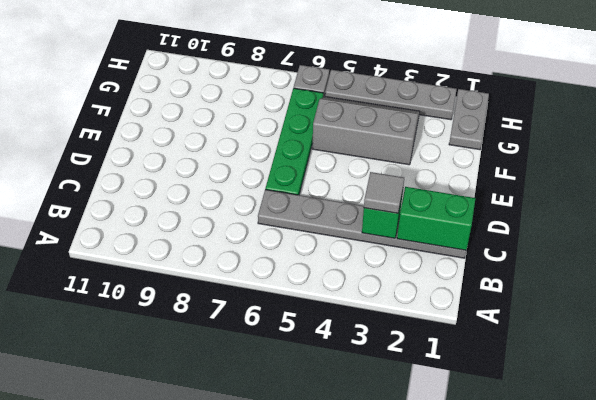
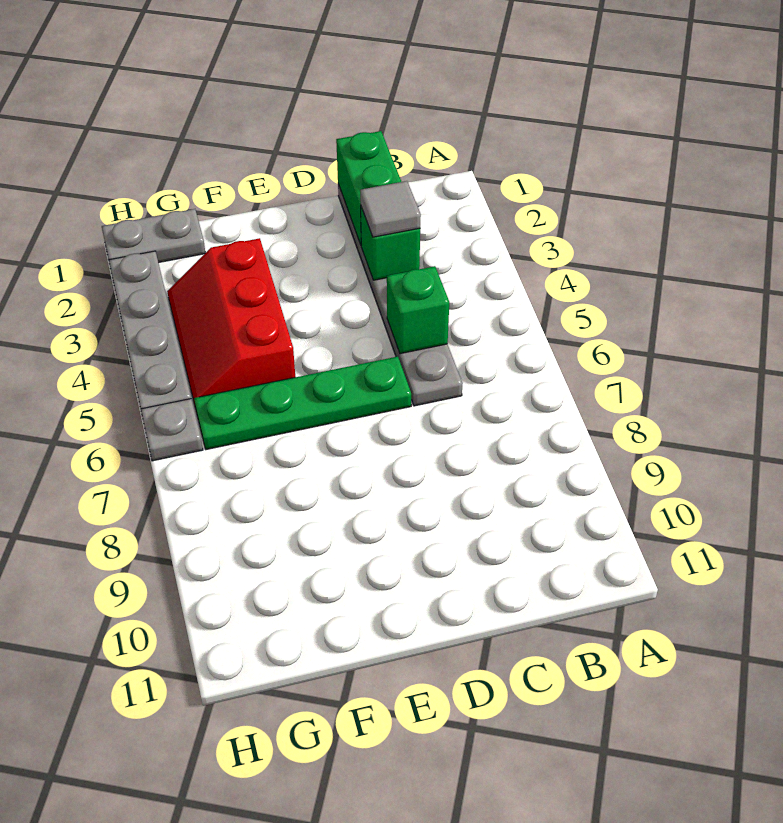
none -> green brick C5 level 2
grey slope F3:G5 level 1 top F -> red slope F3:G5 level 1 top F

